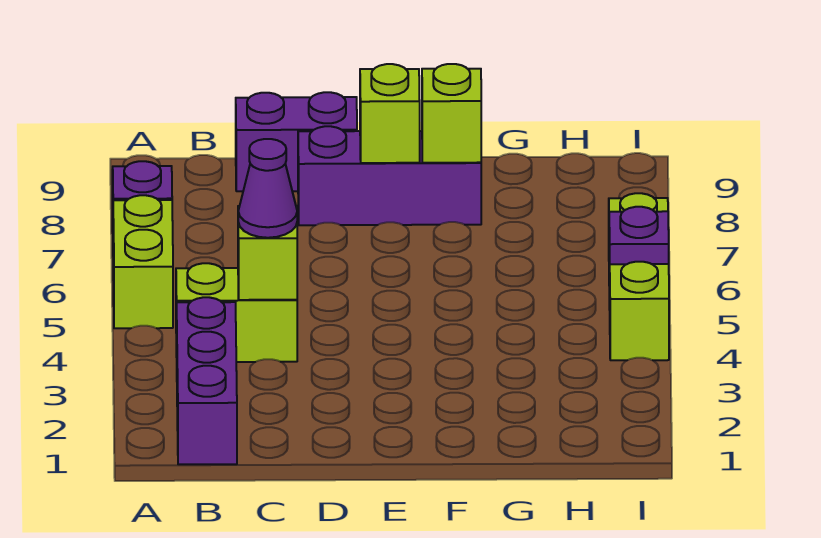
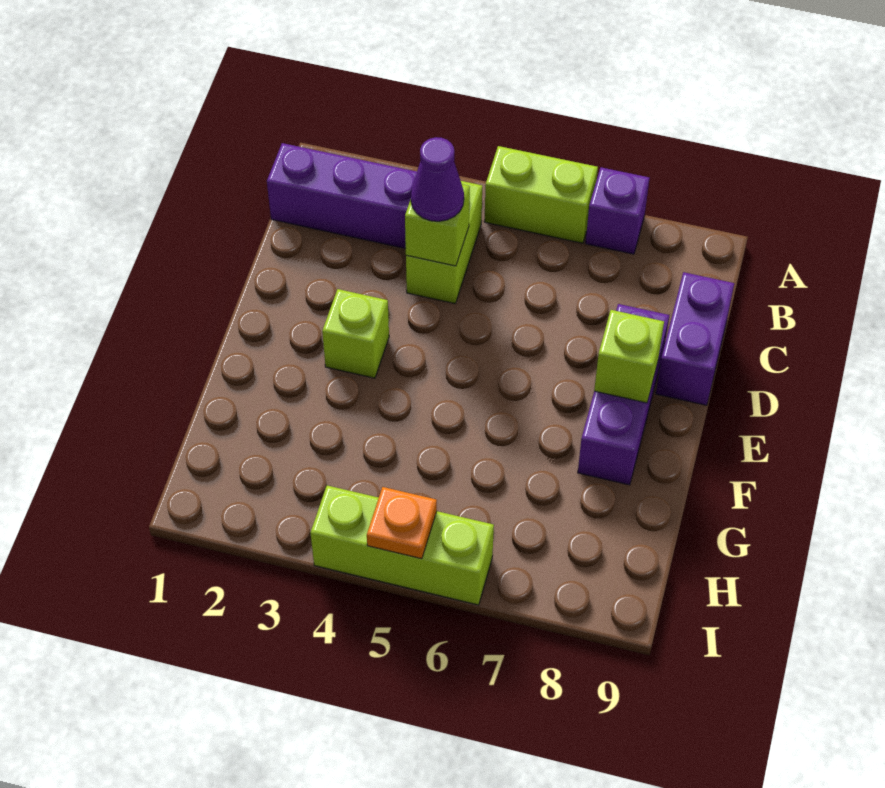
lime brick F8 level 2 -> lime brick E3 level 1
purple plate I5 level 2 -> orange plate I5 level 2

